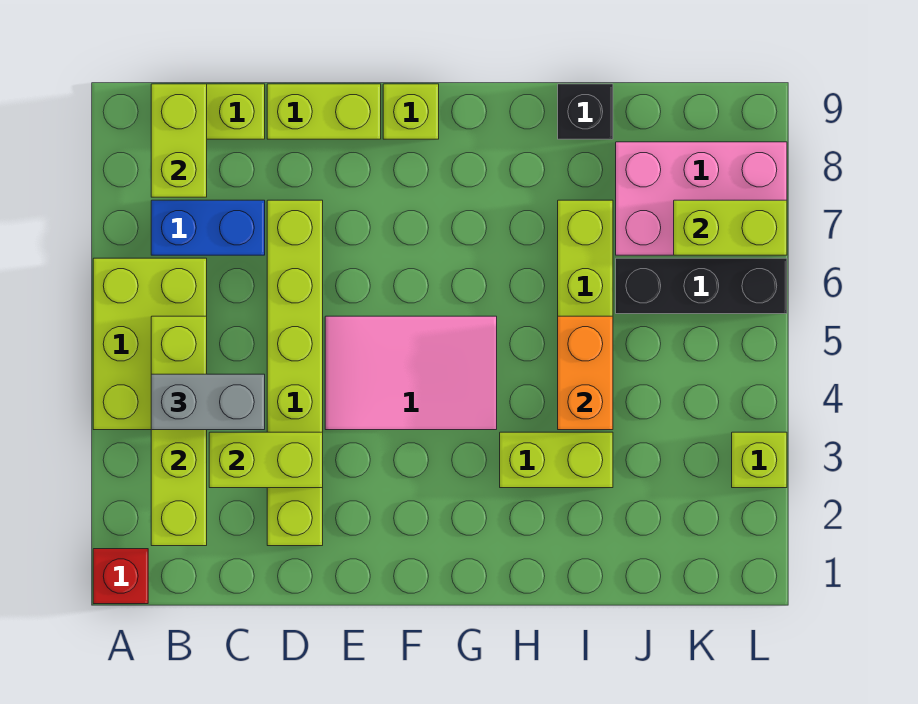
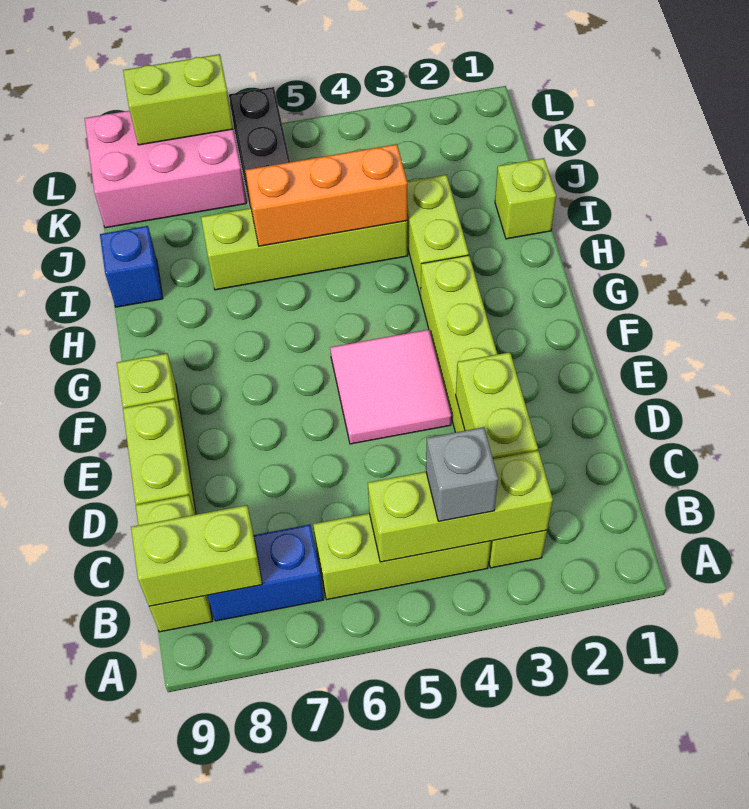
red brick A1 level 1 -> none
lime brick A4:B6 level 1 -> lime brick B4:B6 level 1
lime brick B2:B5 level 2 -> lime brick B3:B5 level 2
grey brick B4:C4 level 3 -> grey brick B4 level 3
blue brick B7:C7 level 1 -> blue brick B7:B8 level 1
lime brick D2:D7 level 1 -> lime brick B3:G3 level 1
pink tile E4:G5 level 1 -> pink tile E4:F5 level 1
orange brick I4:I5 level 2 -> orange brick I4:I6 level 2
black brick I9 level 1 -> blue brick I9 level 1
pink brick J7:L8 level 1 -> pink brick K7:L9 level 1
lime brick K7:L7 level 2 -> lime brick L7:L8 level 2
lime brick L3 level 1 -> lime brick I1 level 1

